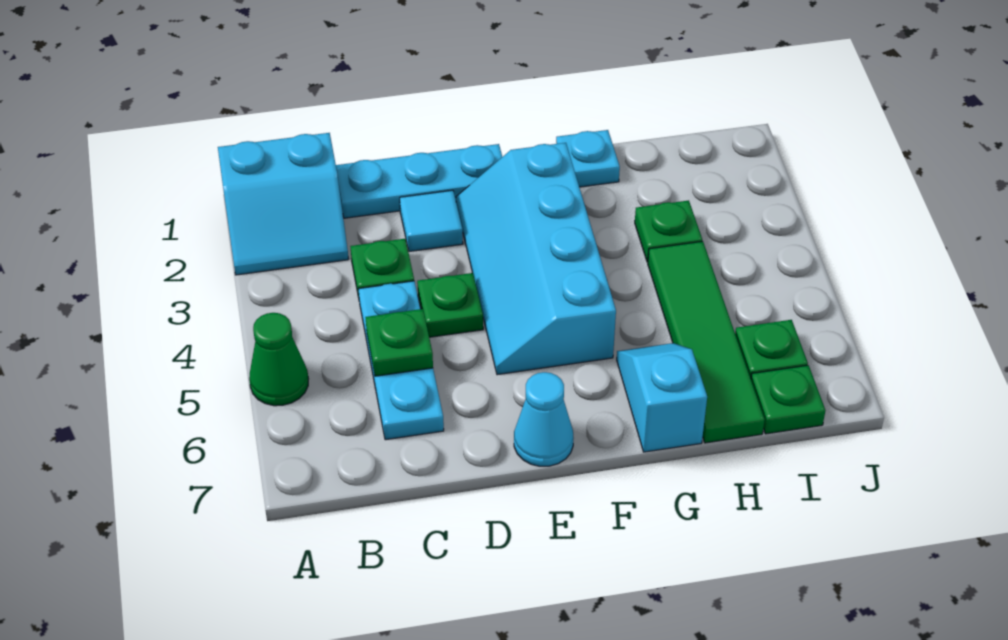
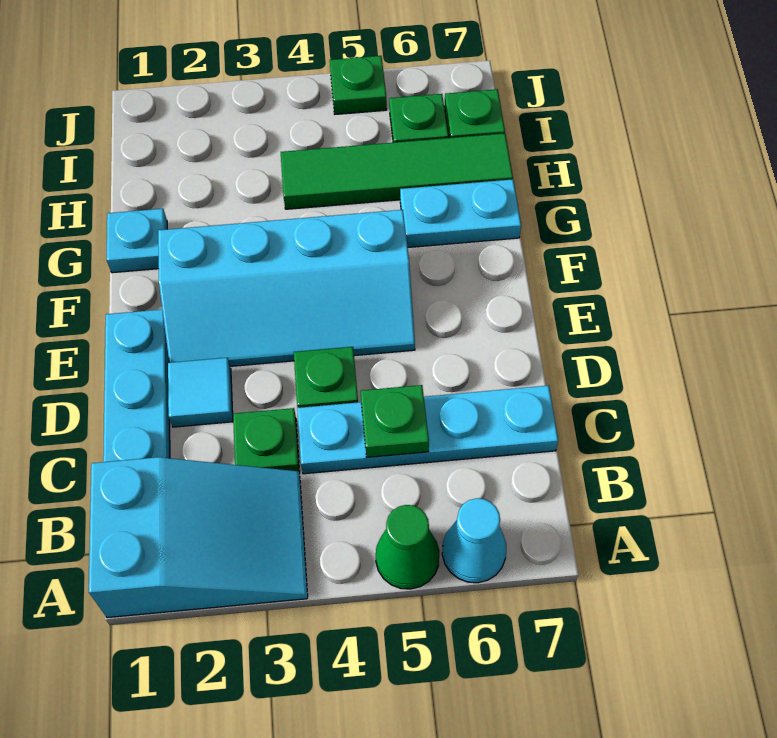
cyan slope A1:B2 level 1 top 1 -> cyan slope A1:B3 level 1 top 1
cyan plate C4:C6 level 1 -> cyan plate C4:C7 level 1
cyan cone E7 level 1 -> cyan cone A6 level 1
cyan slope G6:G7 level 1 top 7 -> cyan plate G6:G7 level 1
green plate H3 level 1 -> green plate J5 level 1

